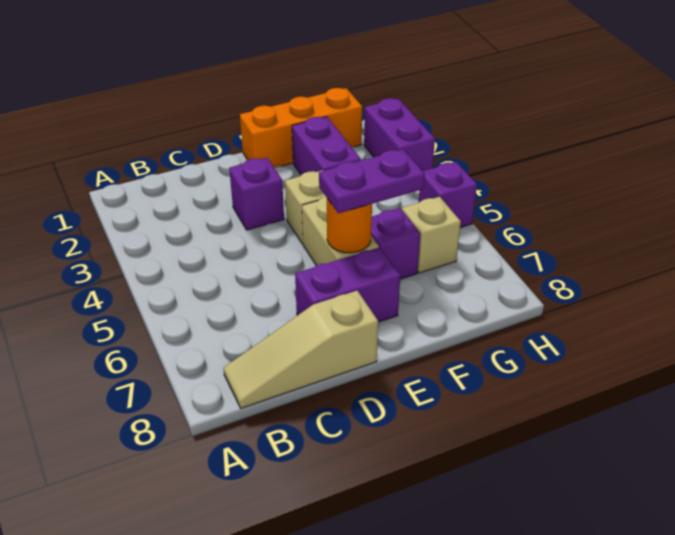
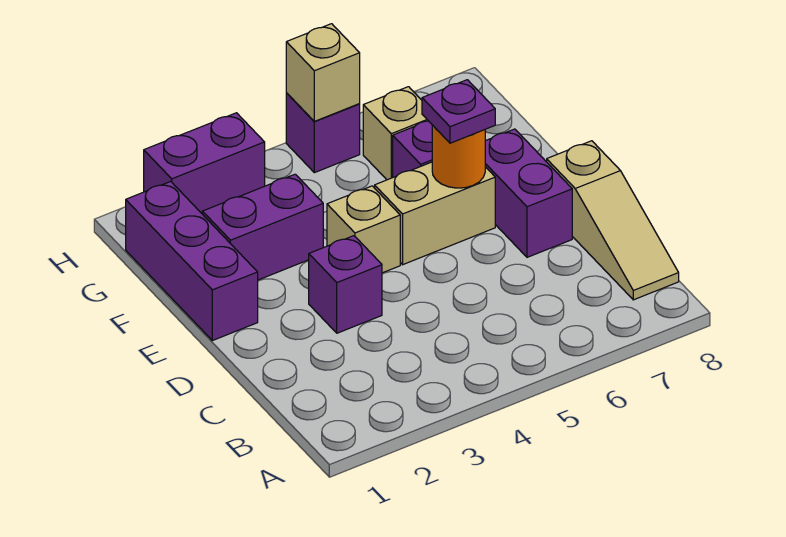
orange brick E1:G1 level 1 -> purple brick E1:G1 level 1
purple plate E6:F6 level 3 -> purple plate E6 level 3
none -> tan brick H5 level 2

